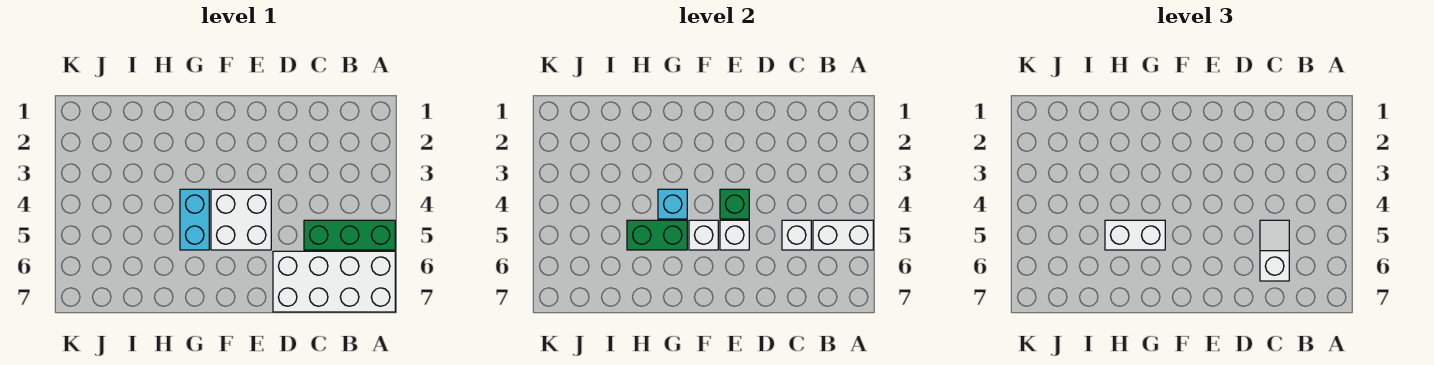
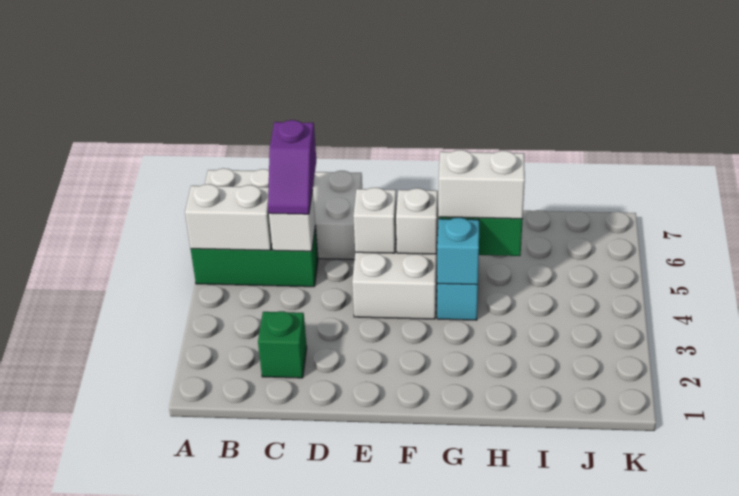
white slope C5:C6 level 3 top 6 -> purple slope C5:C6 level 3 top 6
green brick E4 level 2 -> green brick C2 level 1

